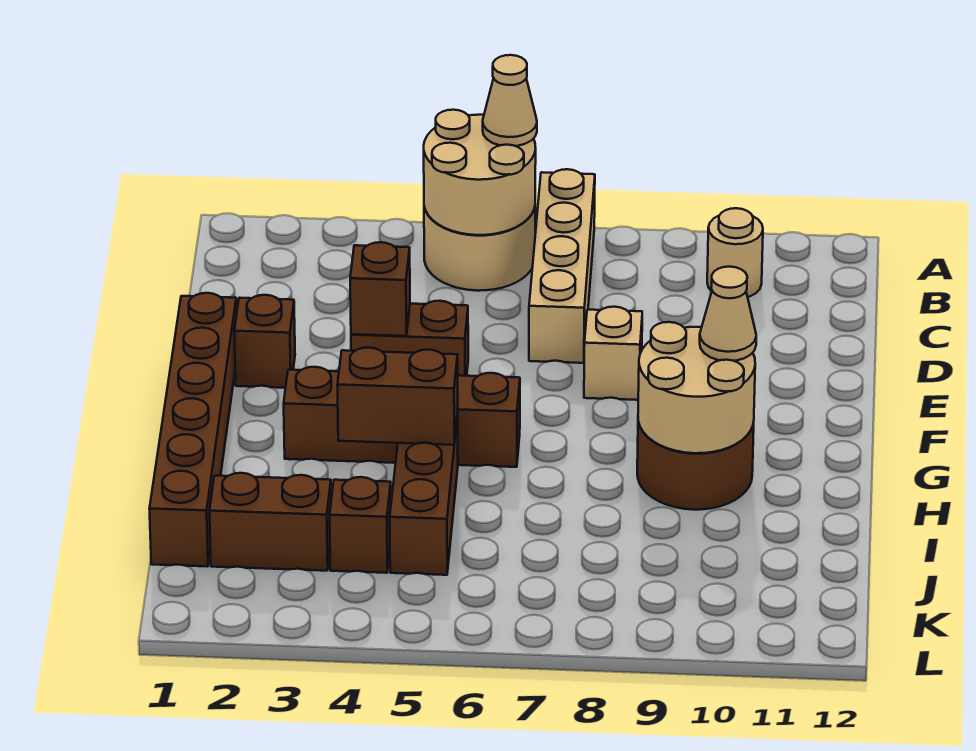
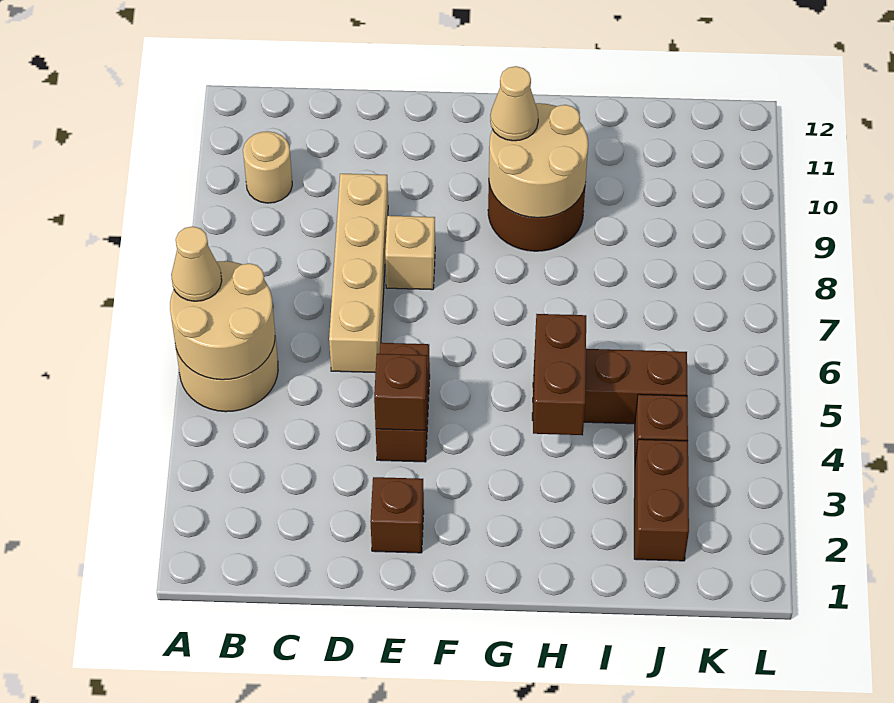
tan brick A7:D7 level 1 -> tan brick D6:D9 level 1
brown brick E1:J1 level 1 -> none
brown brick G3:G6 level 1 -> none

